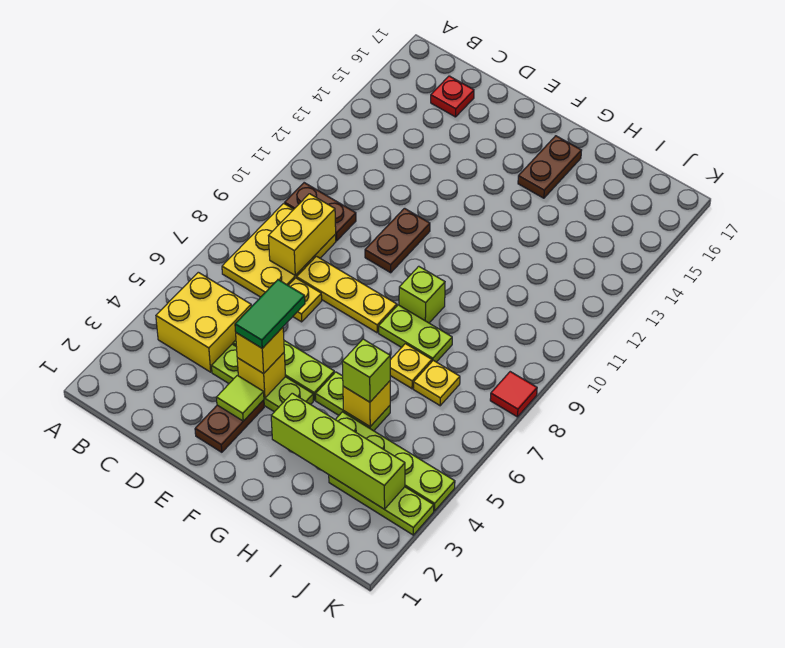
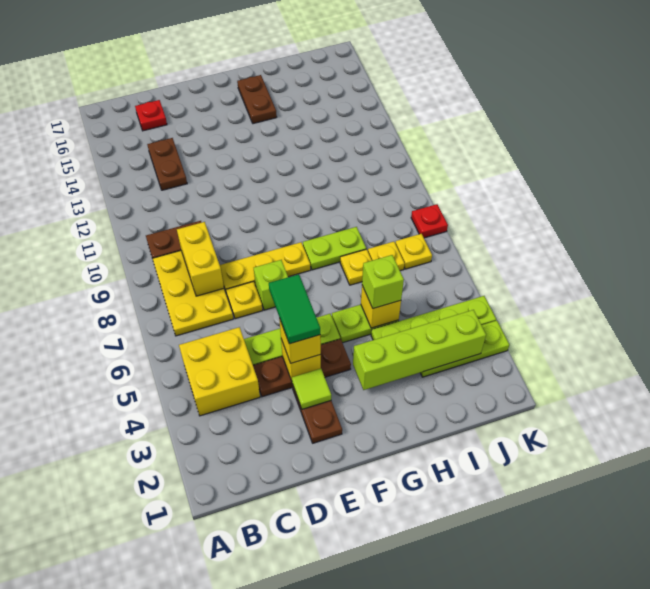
lime plate D4:F4 level 1 -> brown plate D4:F4 level 1
brown plate E10:E11 level 1 -> brown plate C13:C14 level 1
lime brick G9 level 1 -> lime brick E7 level 1
none -> yellow plate J7 level 1
red tile K8 level 1 -> red plate K8 level 1

